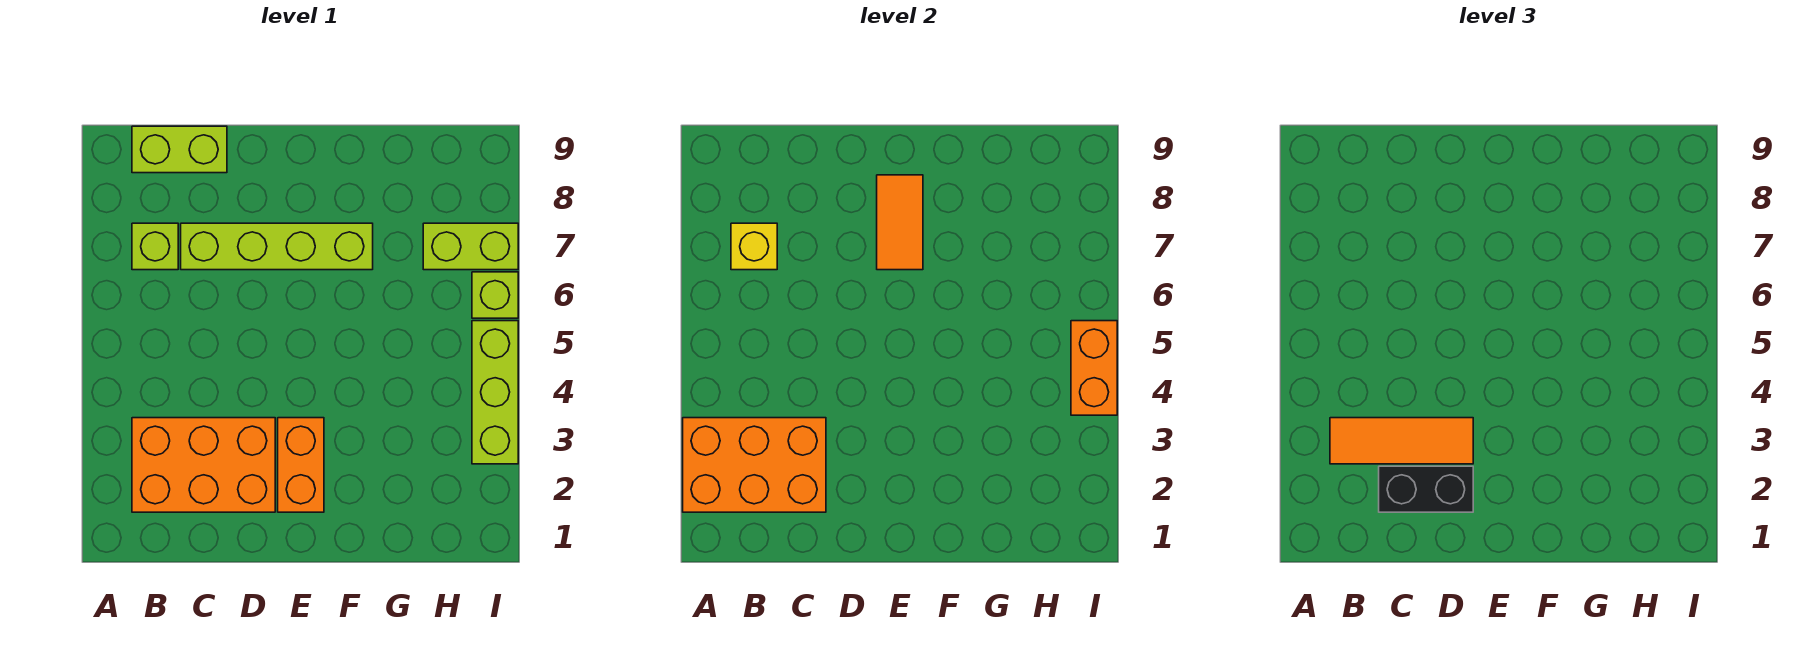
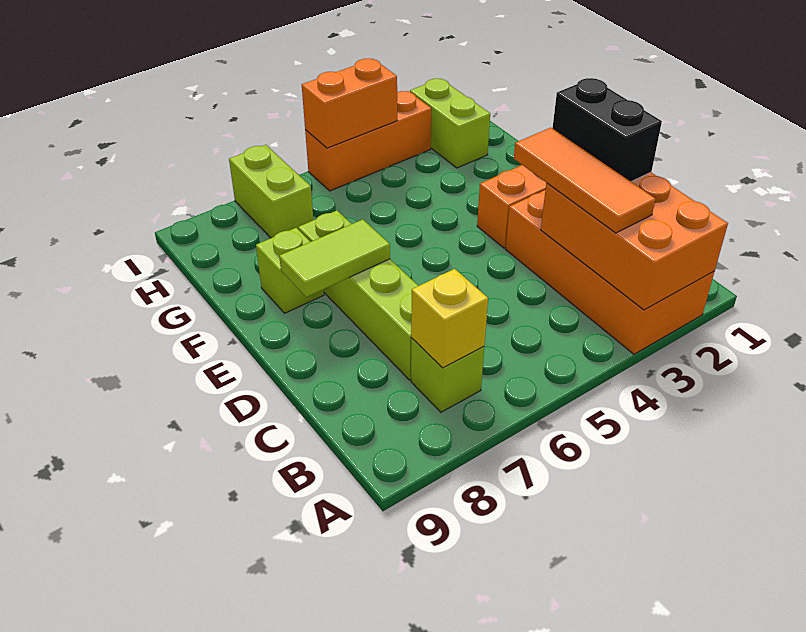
orange brick B2:D3 level 1 -> orange brick A2:D3 level 1
lime brick B9:C9 level 1 -> lime brick H2:I2 level 1
orange tile E7:E8 level 2 -> lime tile E7:E8 level 2
lime brick I3:I5 level 1 -> orange brick I3:I5 level 1
lime brick I6 level 1 -> lime brick F8 level 1

